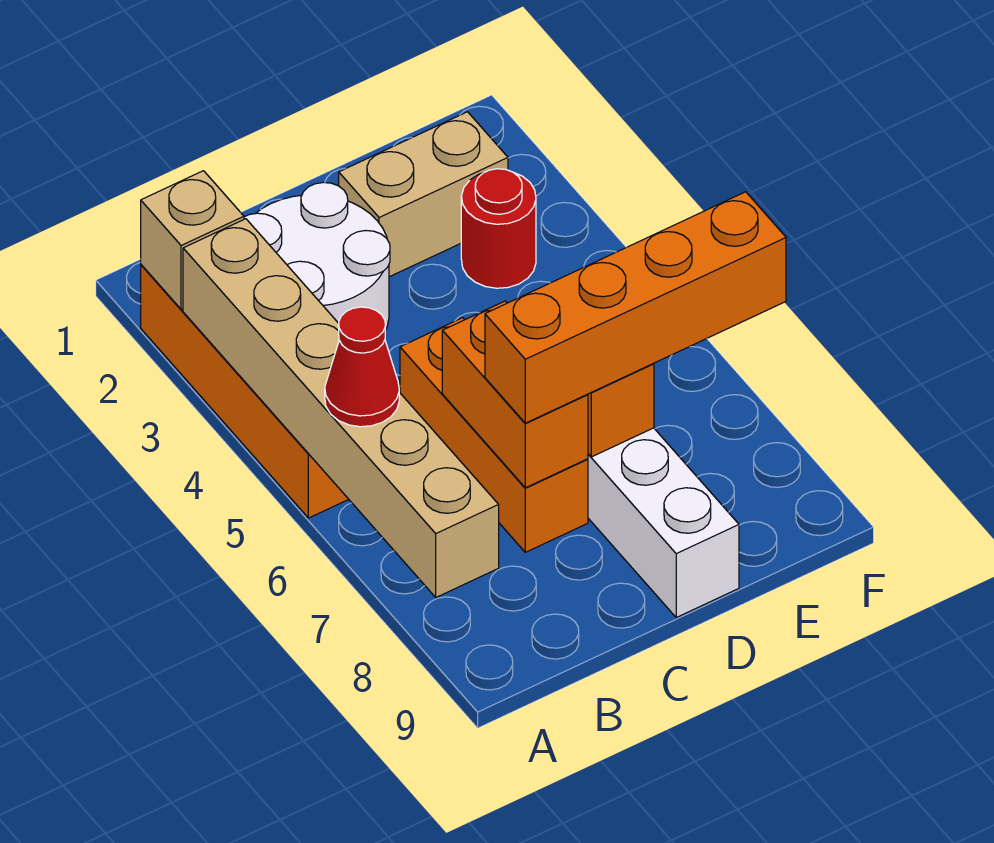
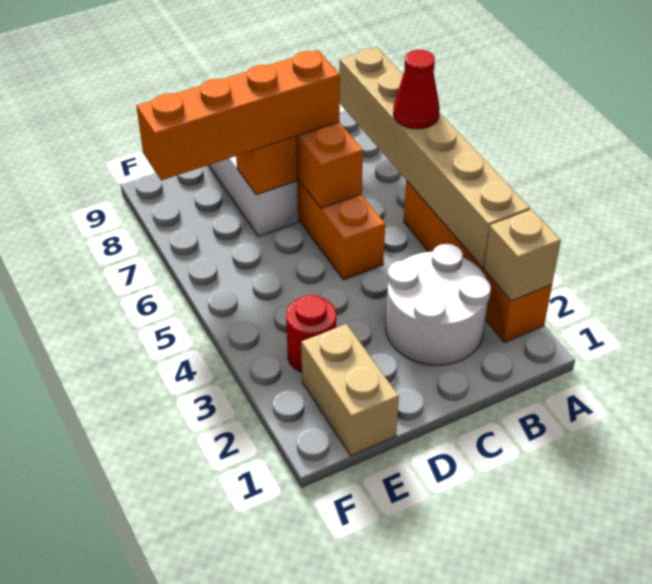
tan brick D2:E2 level 1 -> tan brick E1:E2 level 1

